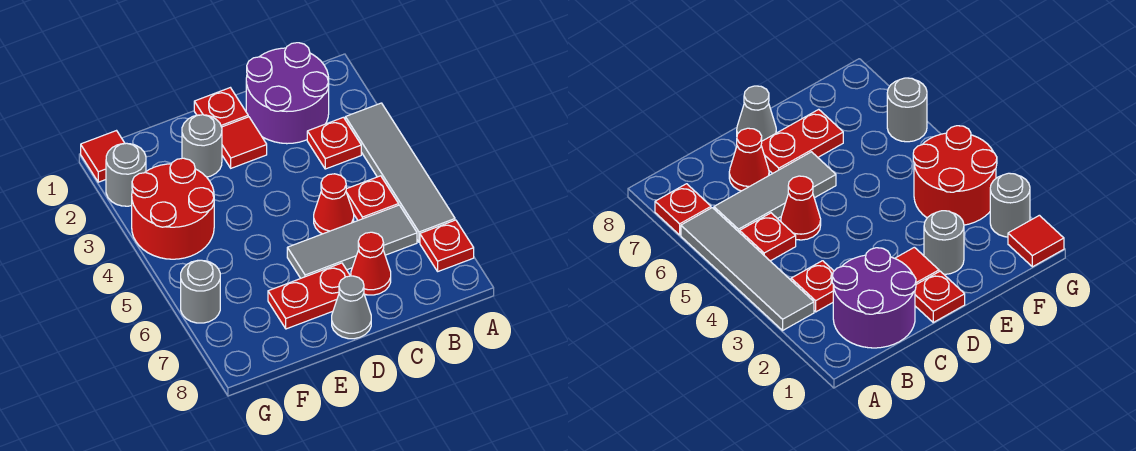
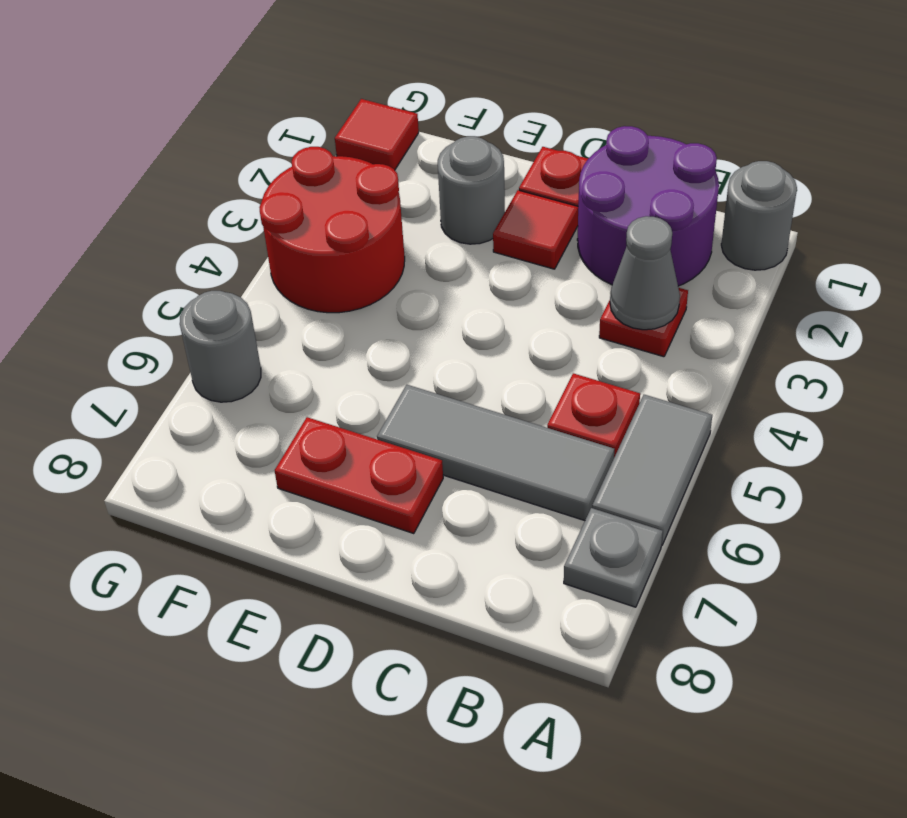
grey tile A3:A6 level 1 -> grey tile A5:A6 level 1
red plate A7 level 1 -> grey plate A7 level 1
red cone C5 level 1 -> none
red cone C7 level 1 -> none
grey cone D8 level 1 -> grey cone B3 level 2
grey round brick G2 level 1 -> grey round brick A1 level 1

